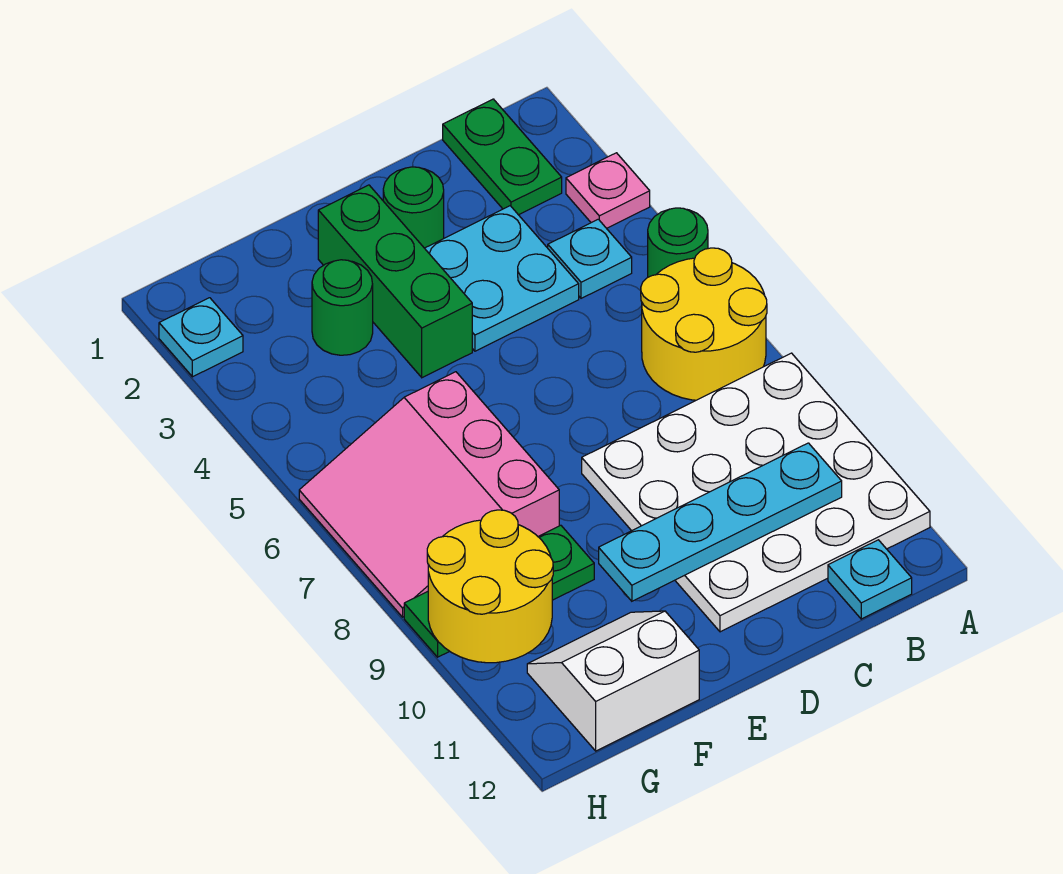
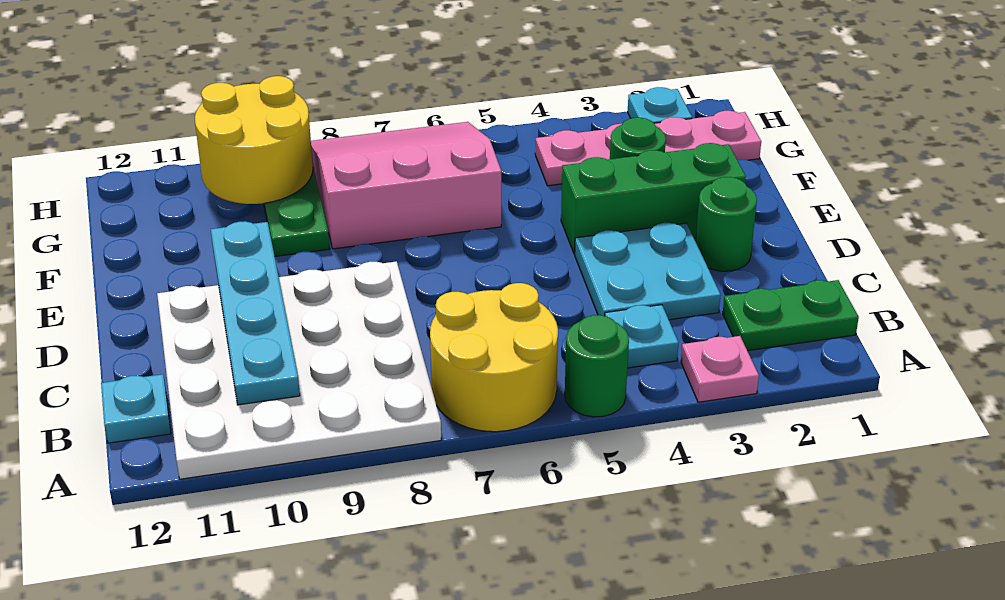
white slope F11:G12 level 1 top 12 -> none
none -> pink plate G1:G4 level 1

